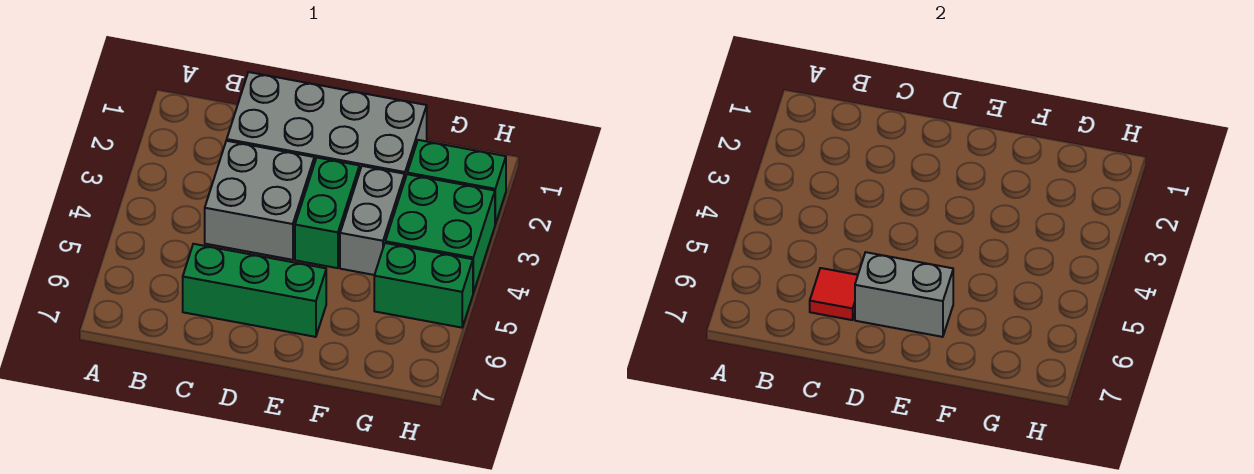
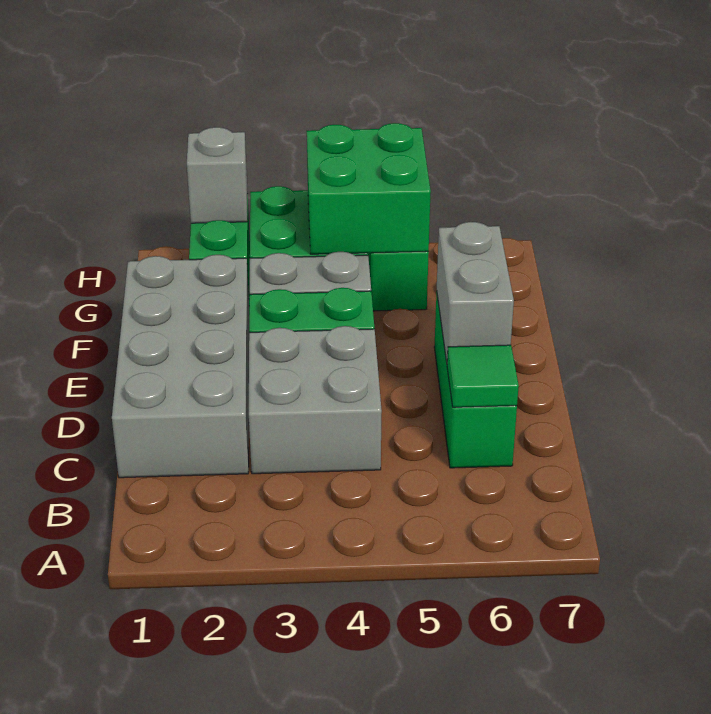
red tile C6 level 2 -> green tile C6 level 2
none -> green brick G4:H5 level 2
none -> grey brick H2 level 2

